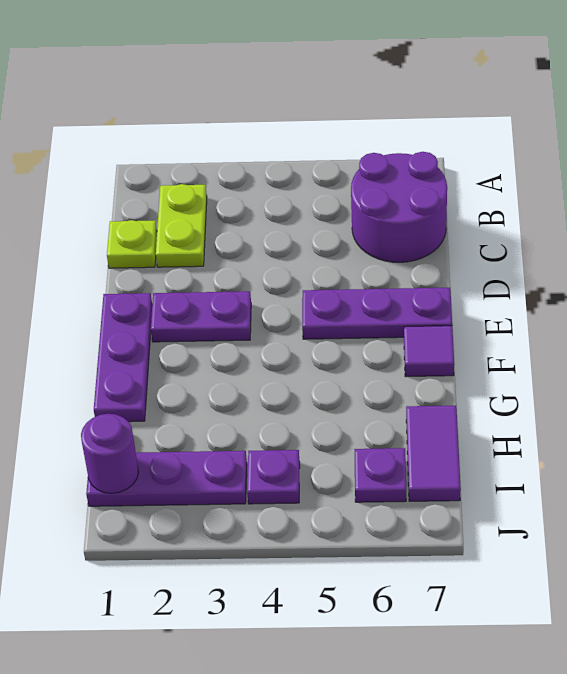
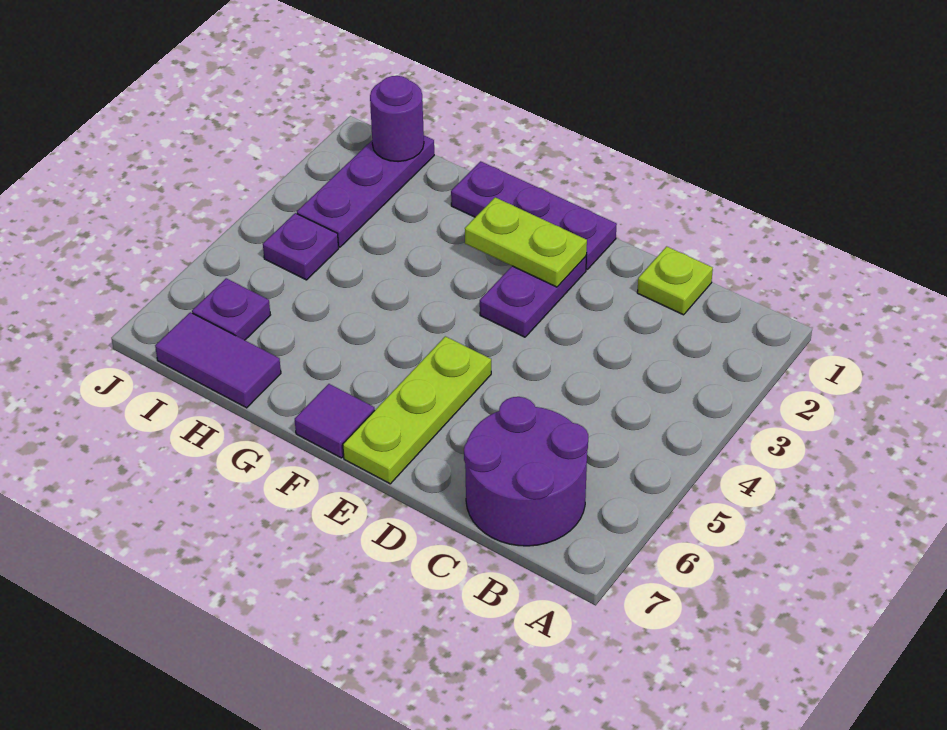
lime plate B2:C2 level 1 -> lime plate E2:F2 level 2
purple plate E5:E7 level 1 -> lime plate E5:E7 level 1

